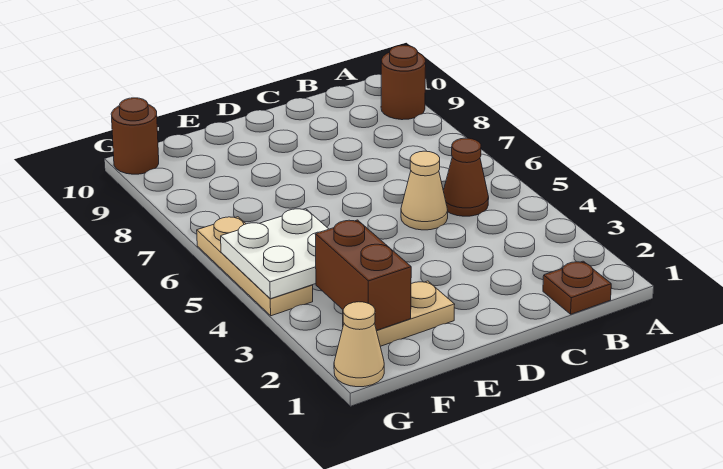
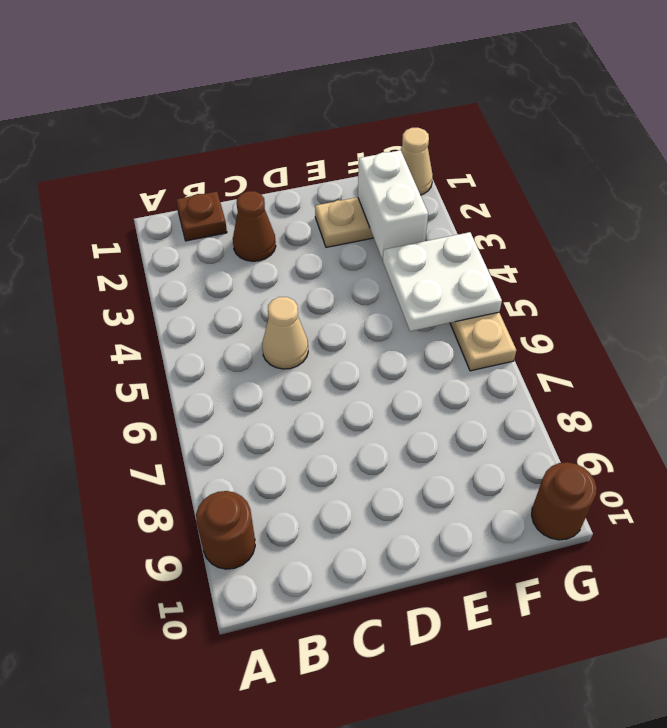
brown cone B5 level 1 -> brown cone C2 level 1
brown brick F2:F3 level 2 -> white brick F2:F3 level 2

